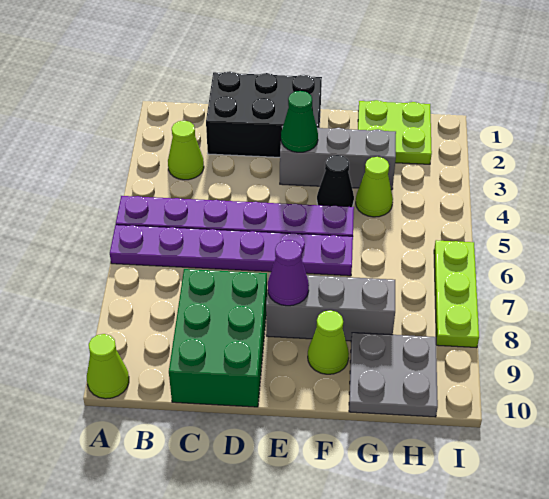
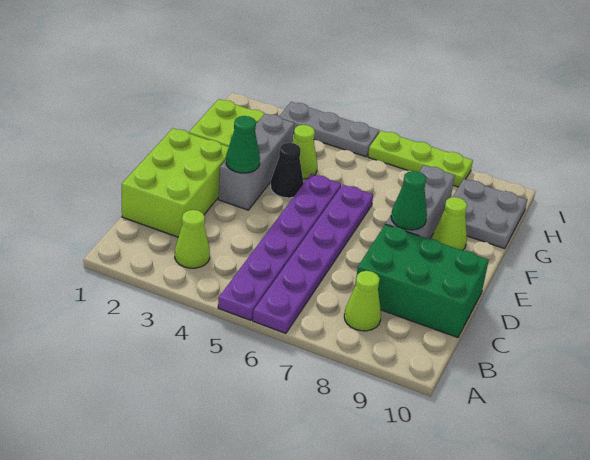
lime cone A10 level 1 -> lime cone B8 level 1
black brick C1:E2 level 1 -> lime brick C1:E2 level 1
purple cone E8 level 2 -> green cone E8 level 2
none -> grey plate I3:I5 level 1

